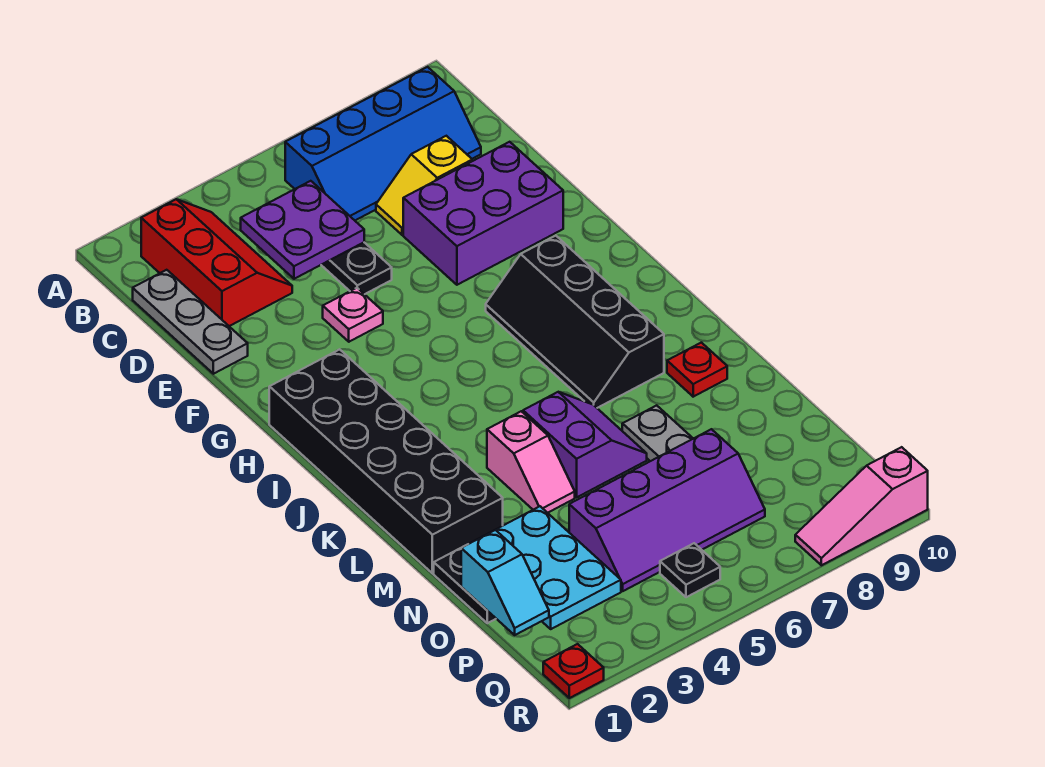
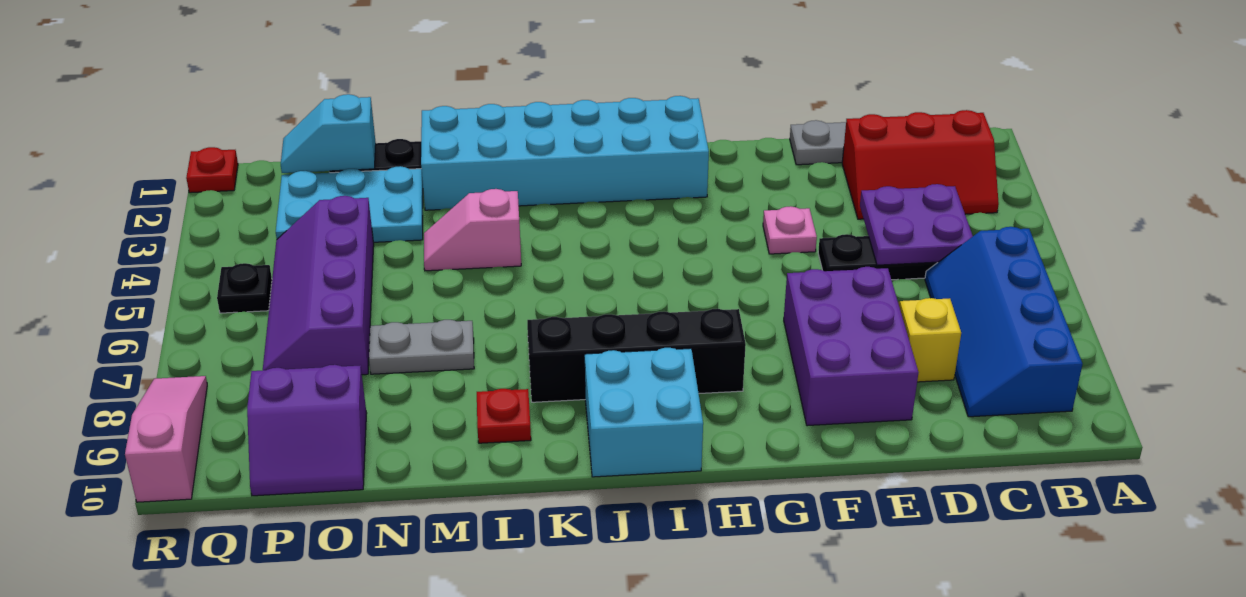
black brick H1:M2 level 1 -> cyan brick H1:M2 level 1
none -> cyan brick I9:J10 level 1
purple slope L5:M6 level 1 top 5 -> purple slope O9:P10 level 1 top 9

